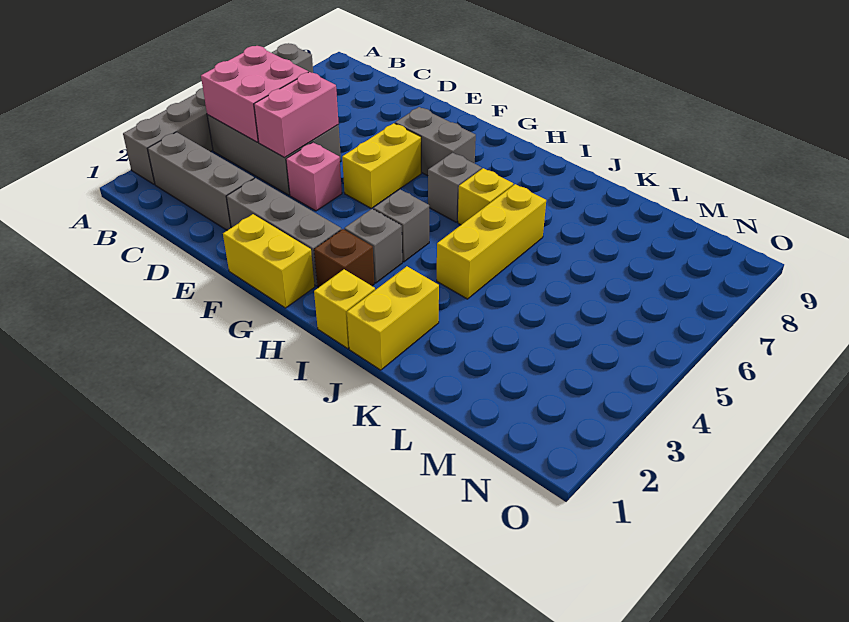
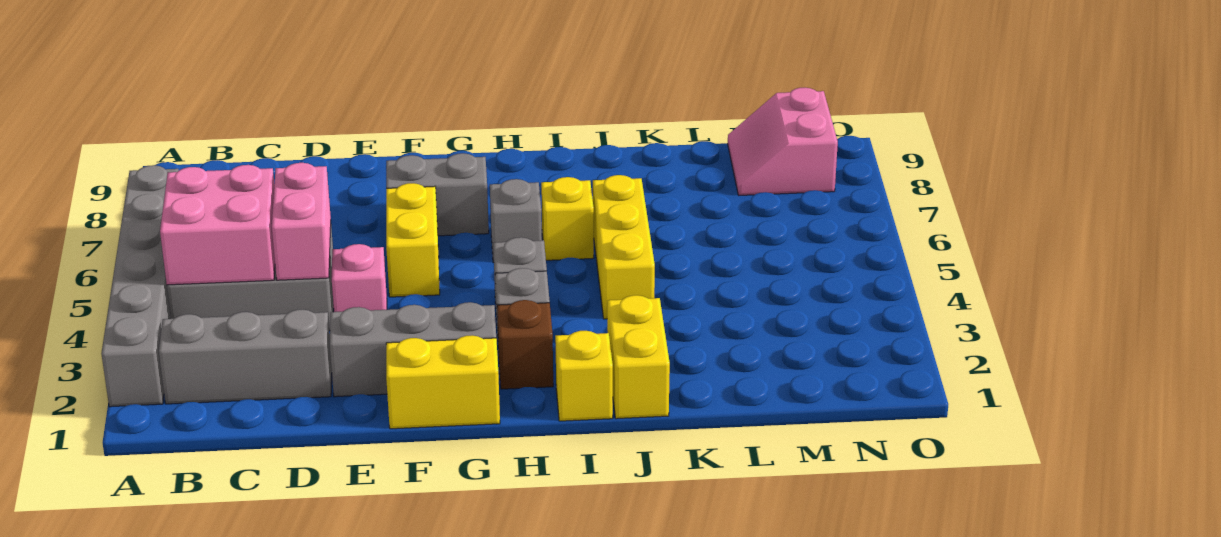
none -> pink slope M8:N9 level 1 top N

